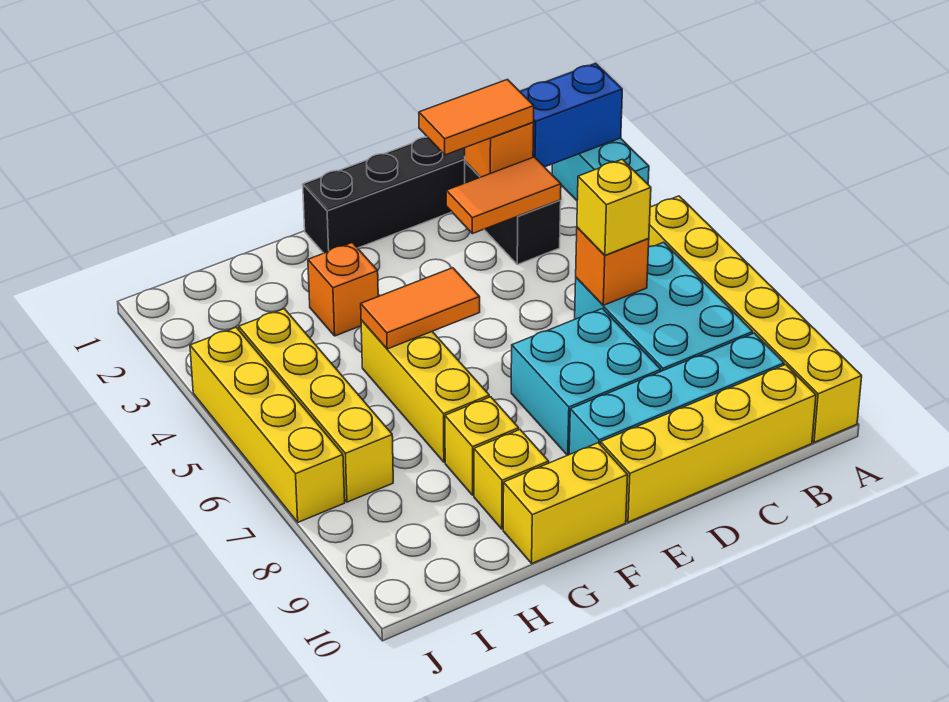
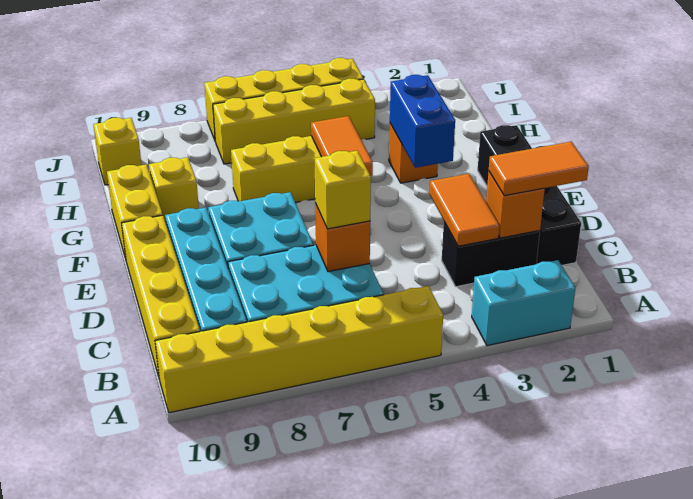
blue brick A2:B2 level 2 -> blue brick F3:G3 level 2
orange tile C2:D2 level 3 -> orange tile C1:C2 level 3
yellow brick G8 level 1 -> yellow brick I10 level 1

